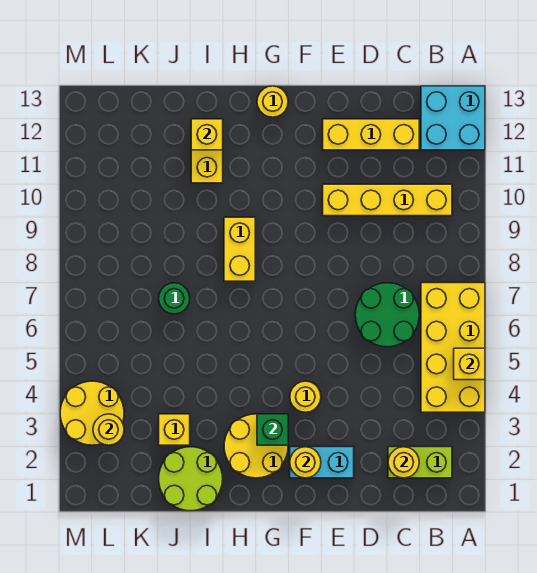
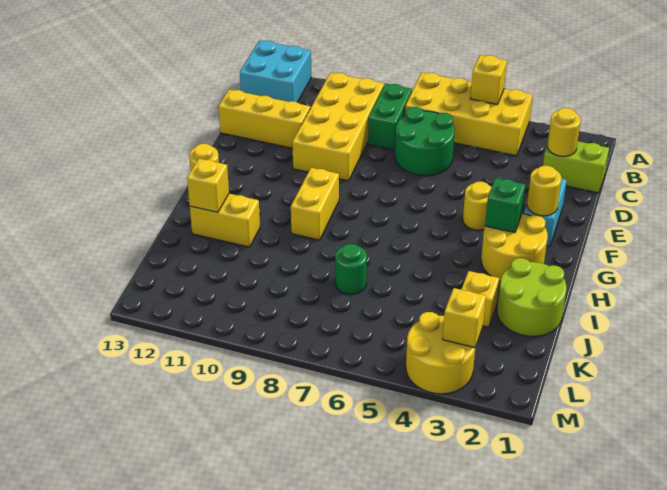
lime brick B2:C2 level 1 -> lime brick C1:C2 level 1
none -> green brick B8:C8 level 1
yellow brick B10:E10 level 1 -> yellow brick B9:E10 level 1
yellow brick C12:E12 level 1 -> yellow brick D11:D13 level 1
yellow brick H8:H9 level 1 -> yellow brick G9:H9 level 1
yellow round brick L3 level 2 -> yellow brick L3 level 2

